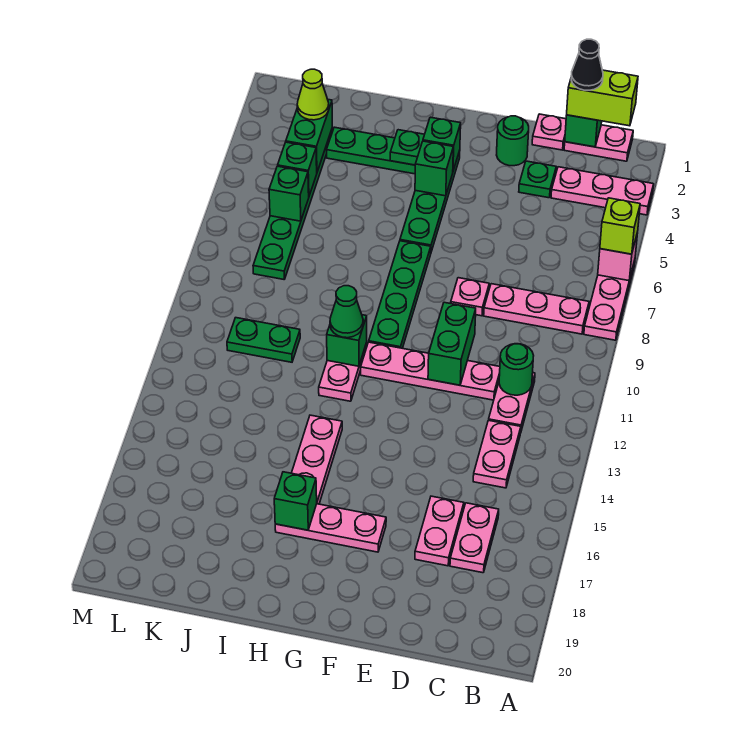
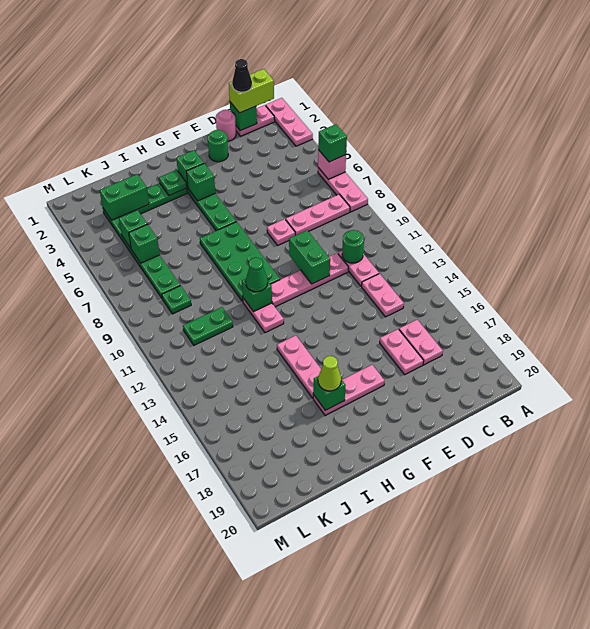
pink plate A3:C3 level 1 -> pink plate A1:A3 level 1
lime brick A6 level 3 -> green brick A6 level 3
pink plate D1 level 1 -> pink round brick D1 level 1
green plate D3 level 1 -> green plate K9 level 1
green plate G7:G10 level 1 -> green plate G7:H10 level 1
green brick K3:K4 level 2 -> green brick J3:K3 level 2
lime cone K3 level 3 -> lime cone H17 level 3

